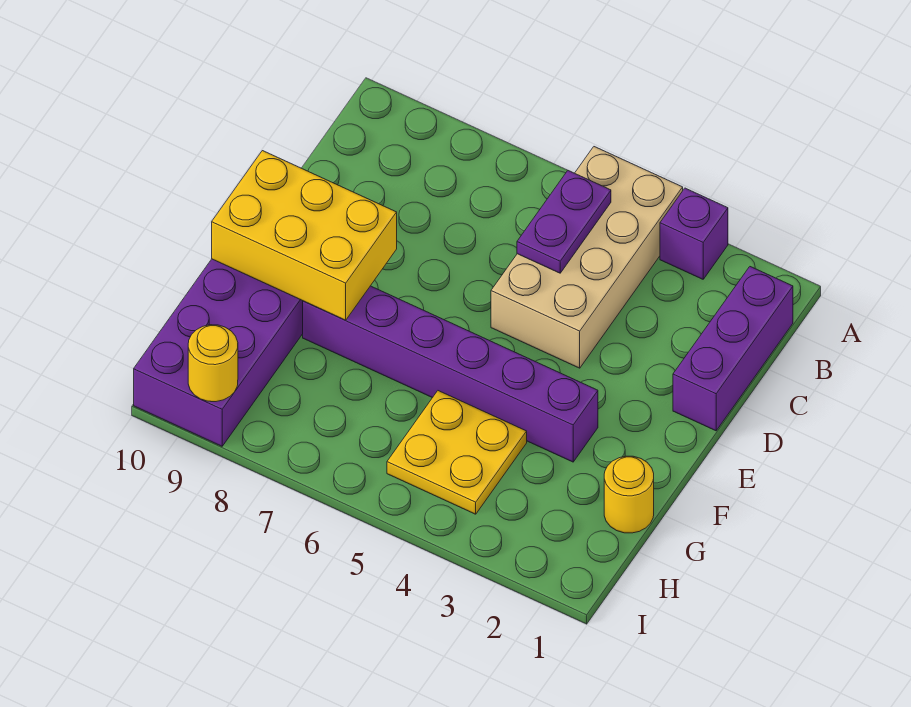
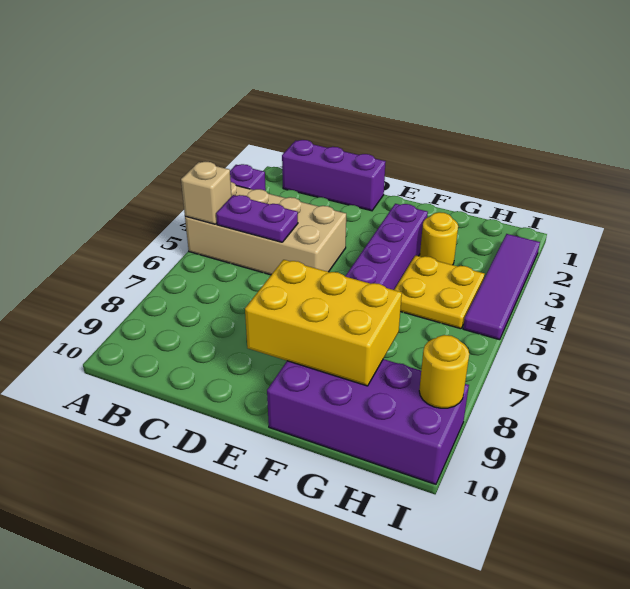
none -> tan brick A5 level 2
yellow brick E8:F10 level 2 -> yellow brick E8:G9 level 2
yellow round brick G1 level 1 -> yellow round brick G3 level 1
none -> purple tile I2:I5 level 1

